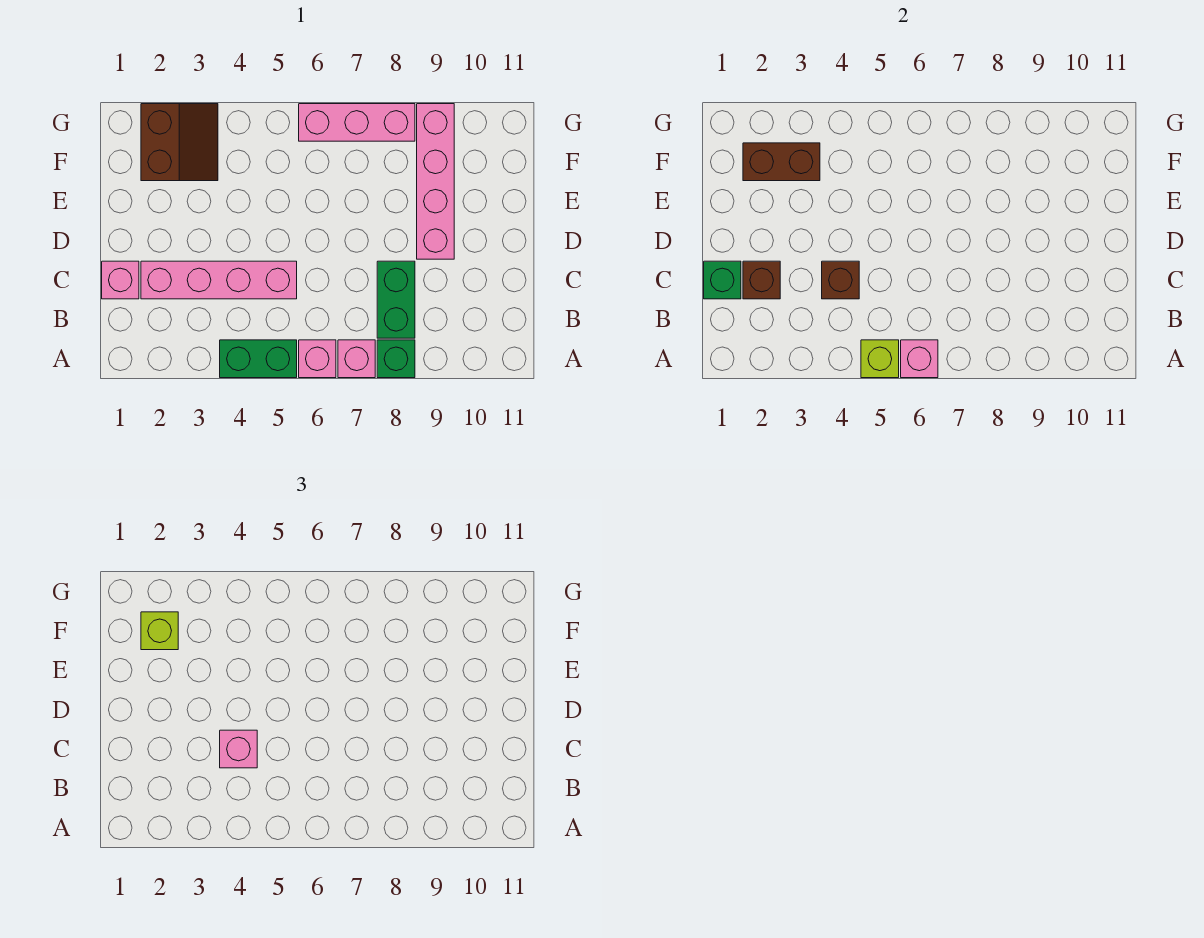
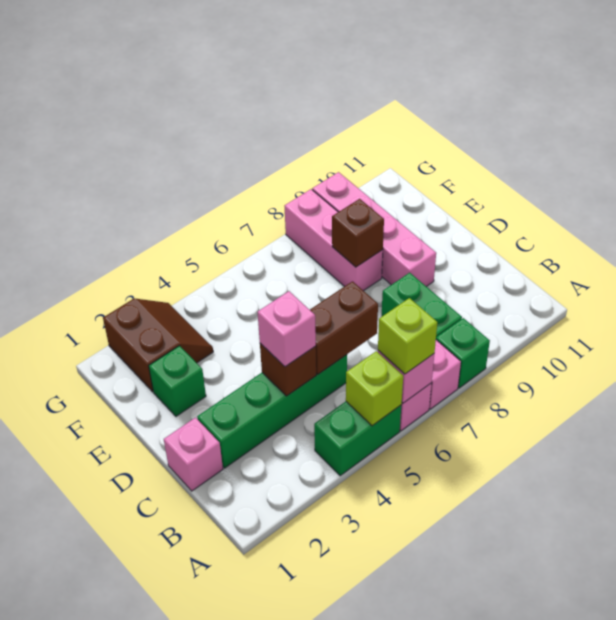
green brick C1 level 2 -> green brick E2 level 1
pink brick C2:C5 level 1 -> green brick C2:C5 level 1
brown brick C2 level 2 -> brown brick E8 level 2
brown brick F2:F3 level 2 -> brown brick C5:C6 level 2
lime brick F2 level 3 -> lime brick A6 level 3
pink brick G6:G8 level 1 -> pink brick E8:G8 level 1

